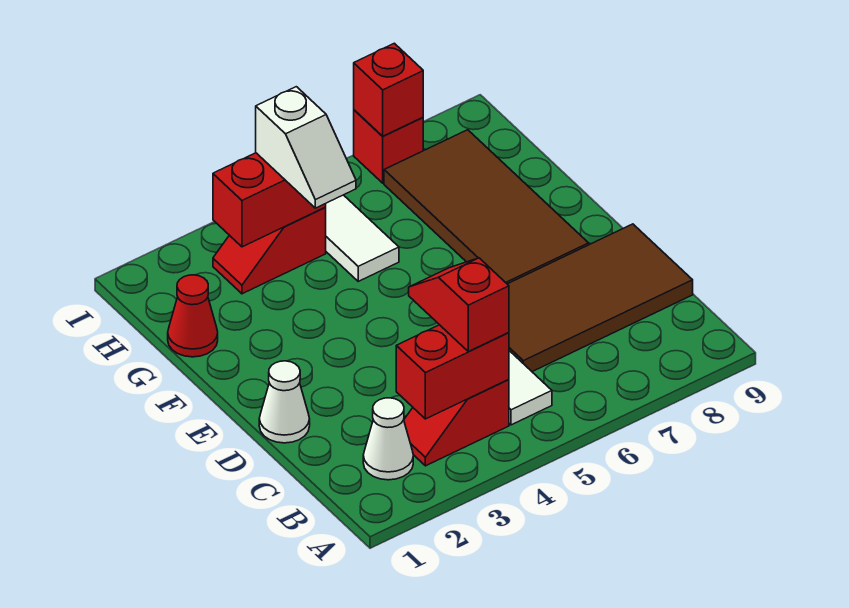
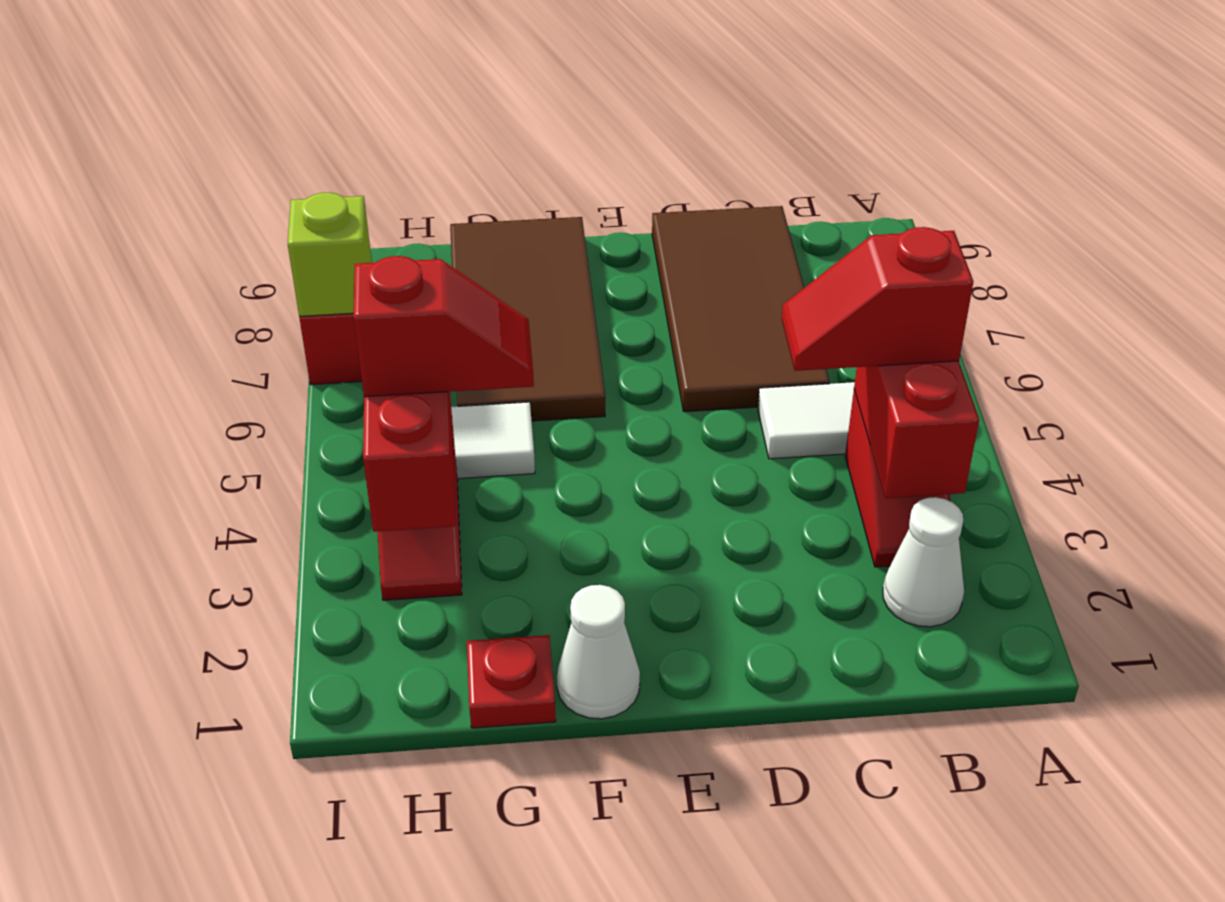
white cone D1 level 1 -> white cone F1 level 1
brown tile E7:H8 level 1 -> brown tile F6:G9 level 1
red cone G1 level 1 -> red plate G1 level 1
white slope G4:H4 level 3 top H -> red slope G4:H4 level 3 top H
red brick I7 level 2 -> lime brick I7 level 2

